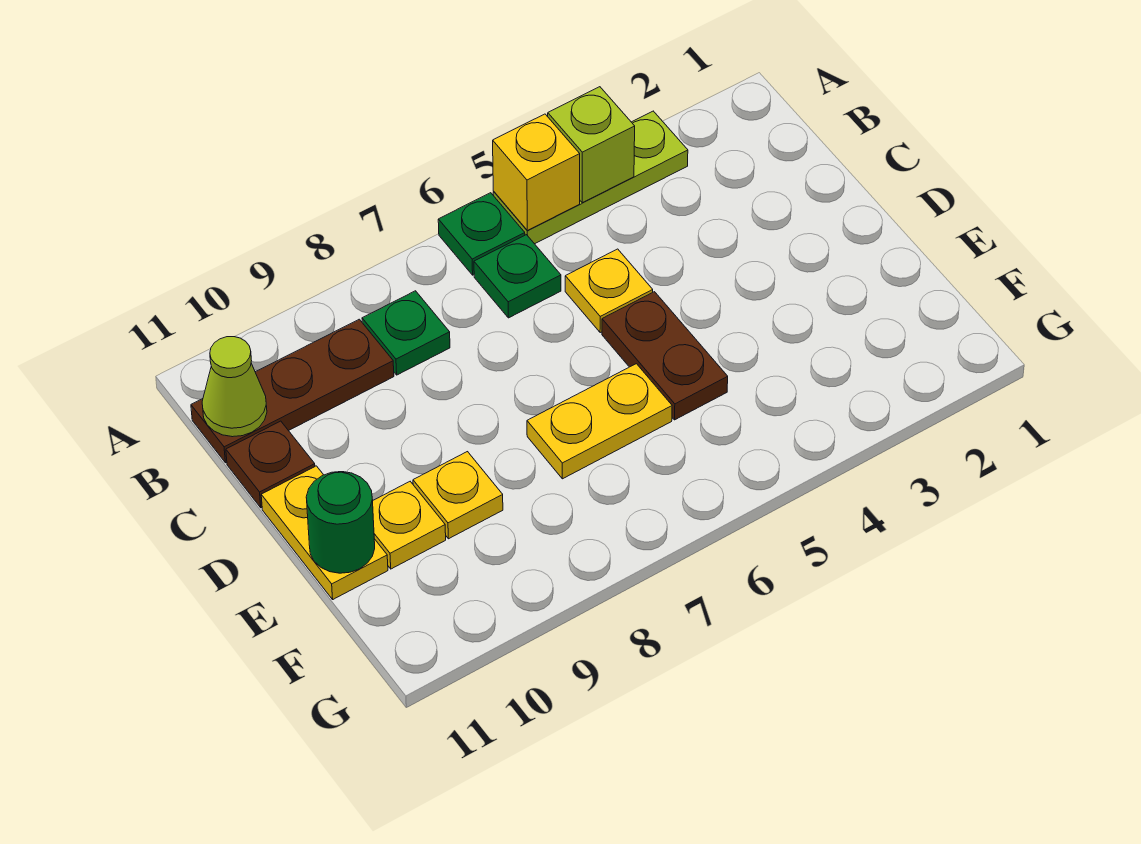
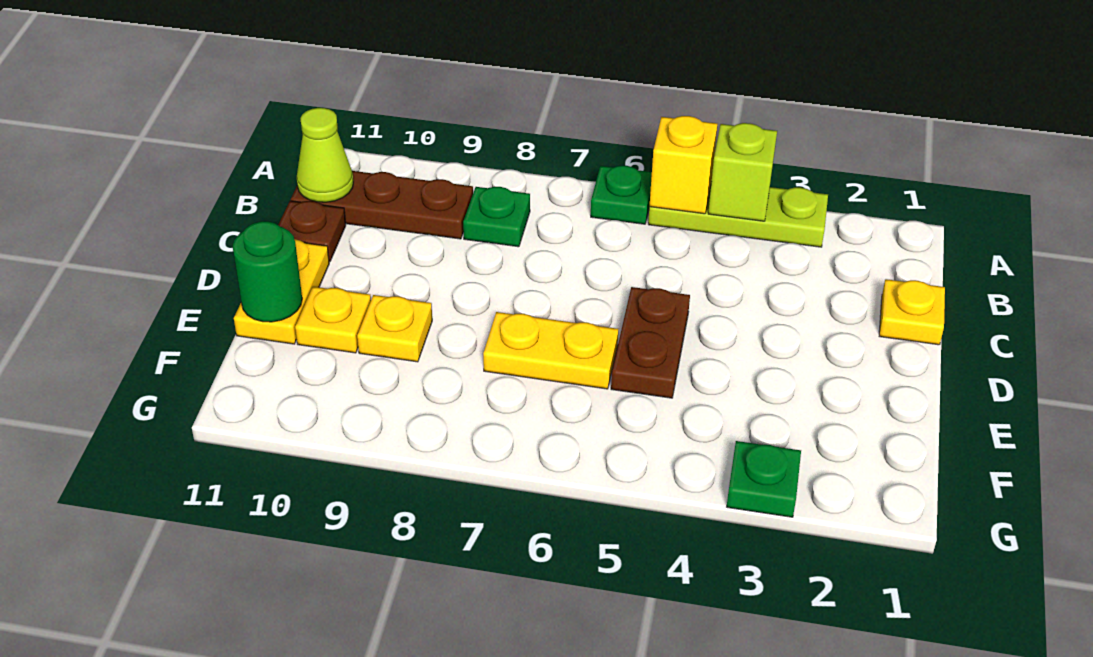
green plate B6 level 1 -> green plate G3 level 1
yellow plate C5 level 1 -> yellow plate C1 level 1

